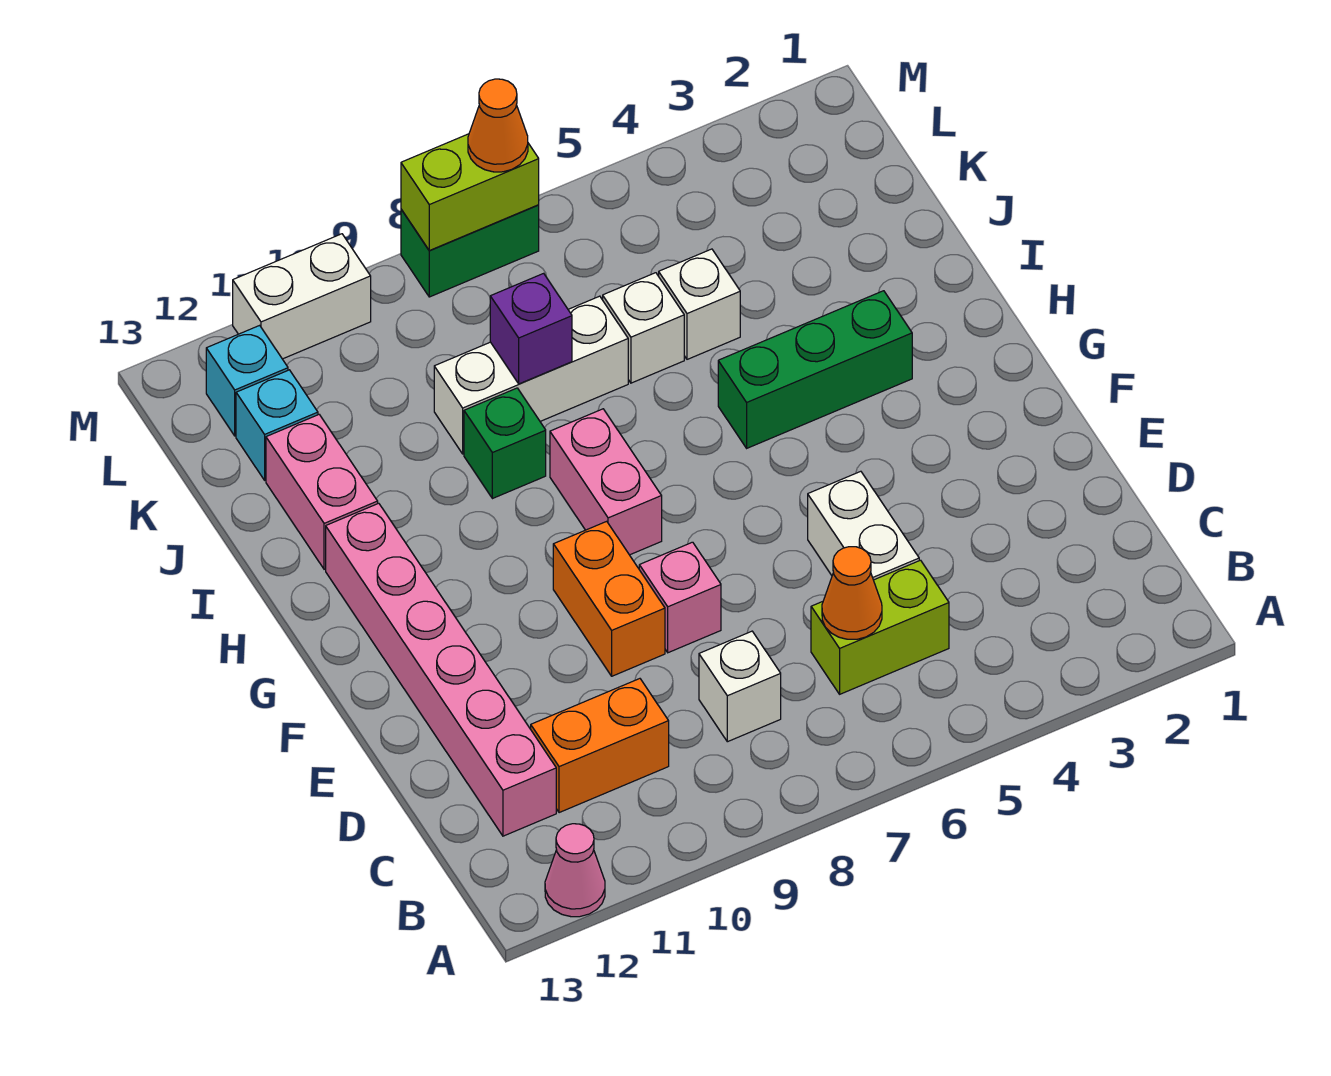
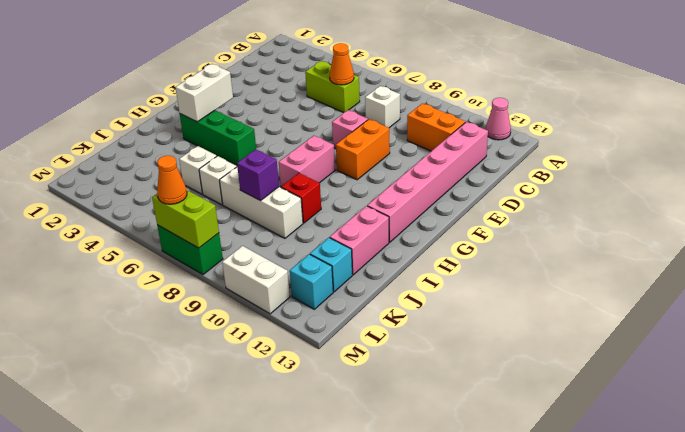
white brick D5:E5 level 1 -> white brick G3:H3 level 2
green brick I9 level 1 -> red brick I9 level 1

